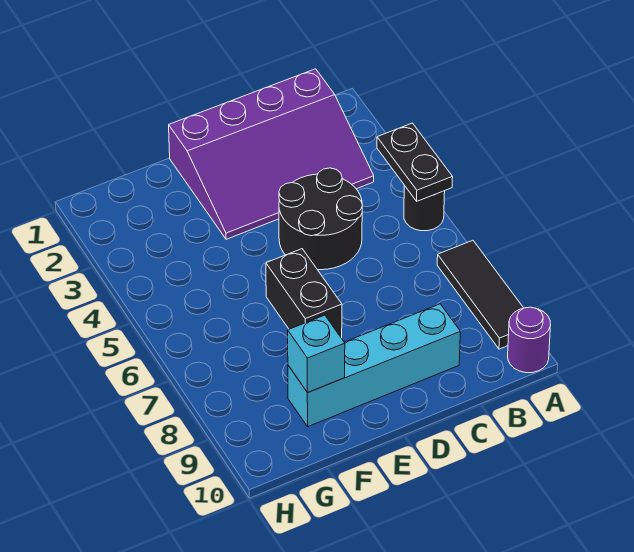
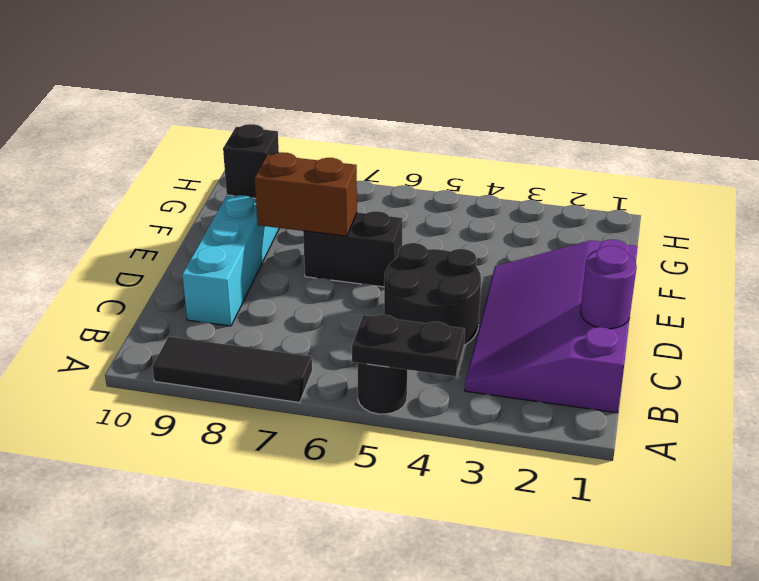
purple round brick A10 level 1 -> purple round brick C1 level 2
none -> brown brick E7:E8 level 2
cyan brick F9 level 2 -> black brick F9 level 2

